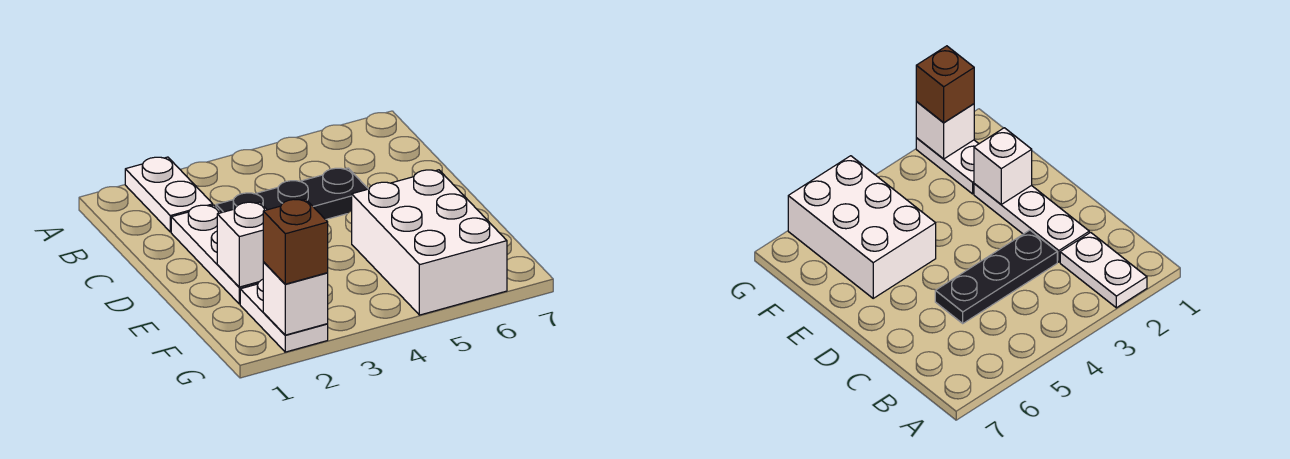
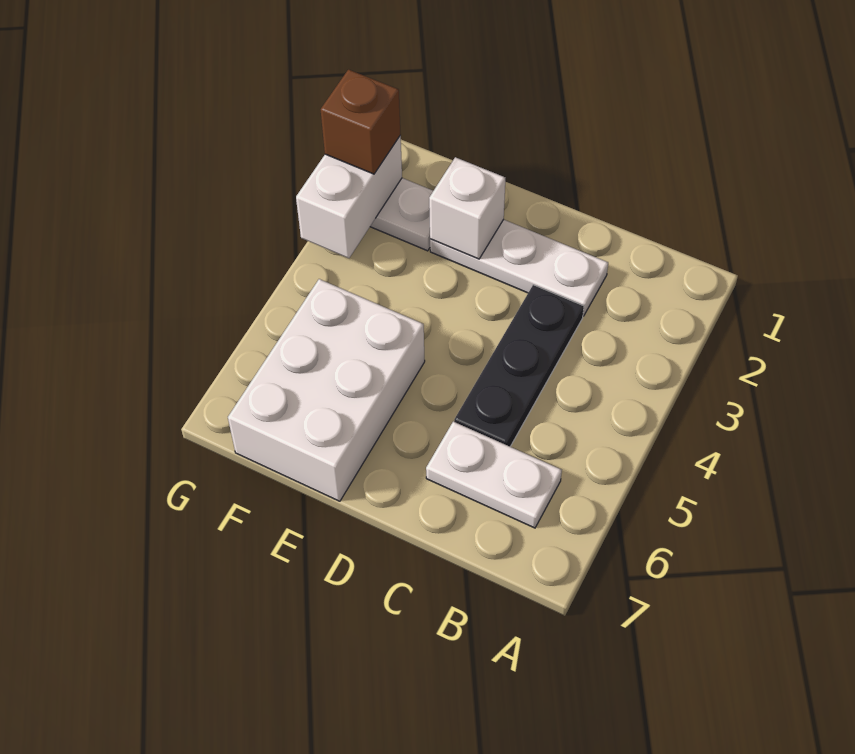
white plate A2:B2 level 1 -> white plate B6:C6 level 1
white brick E5:G6 level 1 -> white brick E5:F7 level 1
white brick G2 level 2 -> white brick G2:G3 level 2

